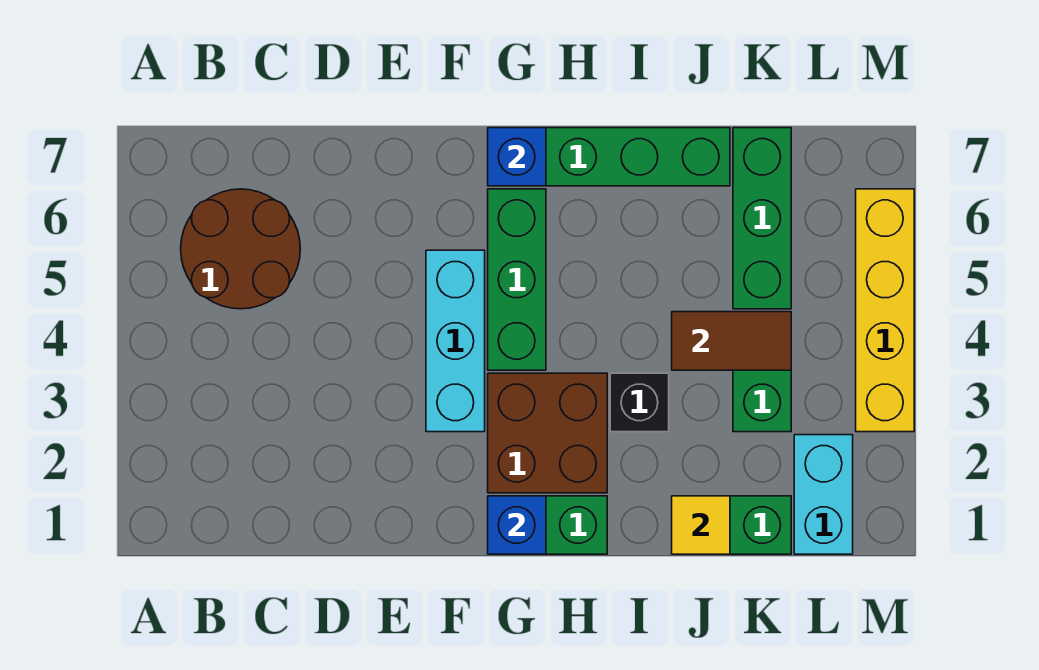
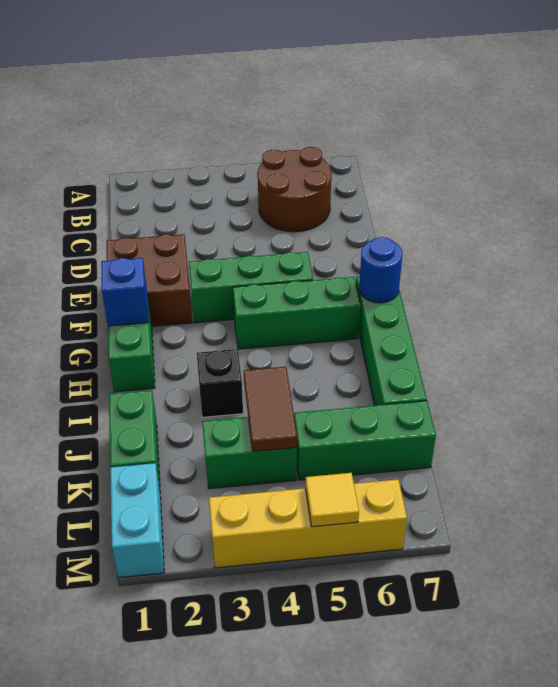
cyan brick F3:F5 level 1 -> green brick F3:F5 level 1
brown brick G2:H3 level 1 -> brown brick E1:F2 level 1
blue brick G7 level 2 -> blue round brick G7 level 2
yellow tile J1 level 2 -> yellow tile M5 level 2
cyan brick L1:L2 level 1 -> cyan brick L1:M1 level 1

